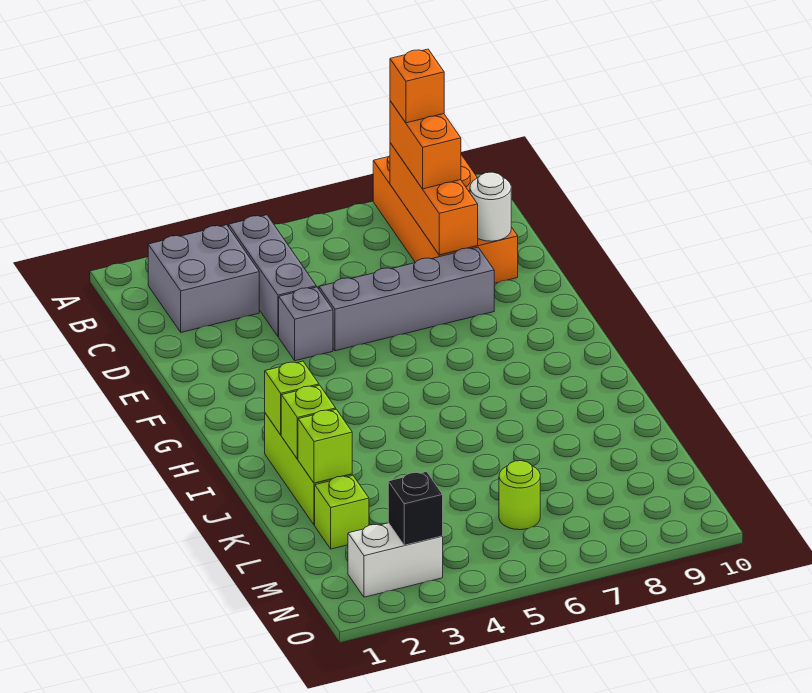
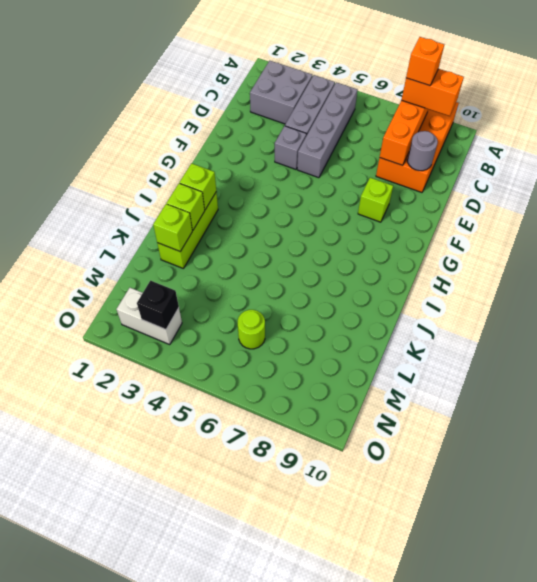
orange brick B8:C8 level 3 -> orange brick B8:B9 level 3
white round brick D9 level 2 -> grey round brick D9 level 2
grey brick E5:E8 level 1 -> grey brick B5:E5 level 1
lime brick L2 level 1 -> lime brick F8 level 1

